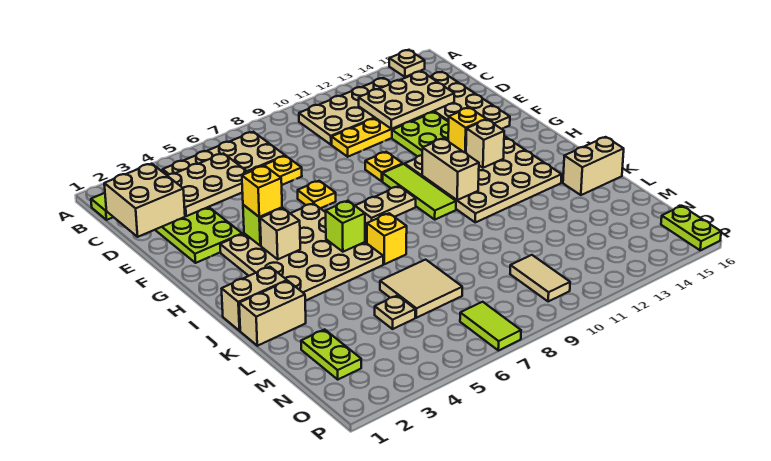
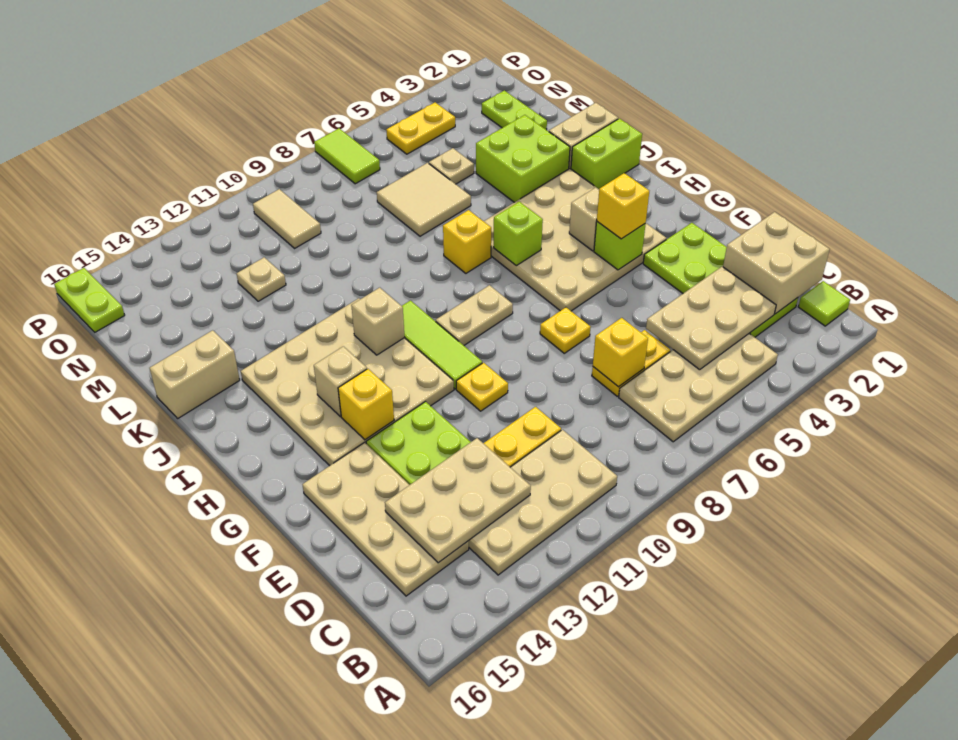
tan plate A15 level 1 -> tan plate M12 level 1
none -> yellow brick D7 level 2
tan brick H11:I11 level 2 -> tan brick I11 level 2
tan brick J1:J2 level 1 -> lime brick J1:J2 level 1
none -> lime brick K3:L4 level 1
none -> yellow plate O4:O5 level 1

